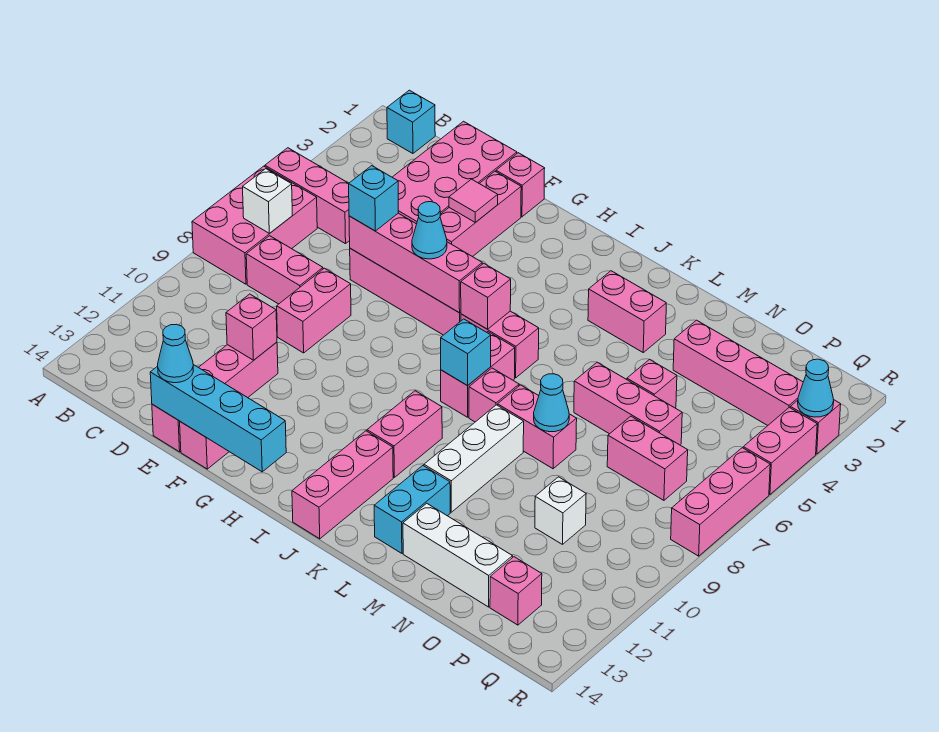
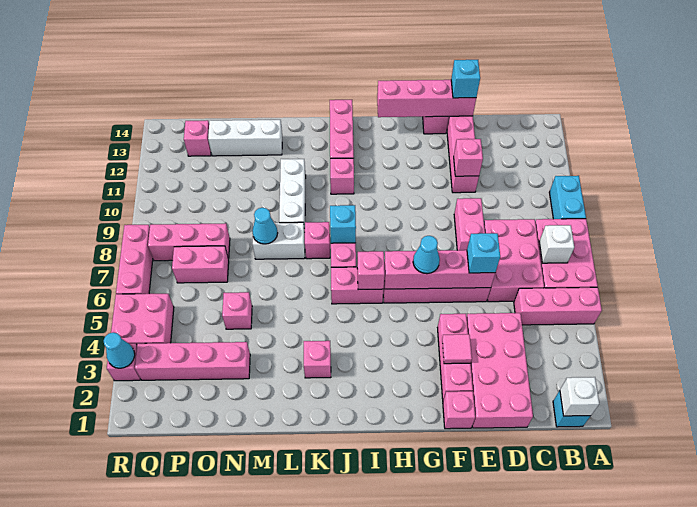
pink brick C8:D8 level 1 -> pink brick C6:D8 level 1
cyan brick E14:H14 level 2 -> pink brick E14:H14 level 2
cyan cone E14 level 3 -> cyan brick E14 level 3
pink brick J10:J11 level 1 -> pink brick J11 level 1
pink brick K3:L3 level 1 -> pink brick K3 level 1
pink brick L8:M8 level 1 -> white brick L8:M8 level 1
cyan brick L12:L13 level 1 -> cyan brick A9:A10 level 1
pink brick M6:O6 level 1 -> pink brick O8:Q8 level 1
white brick O10 level 1 -> white brick B1 level 2
pink brick R4:R5 level 1 -> pink brick Q4:R5 level 1

